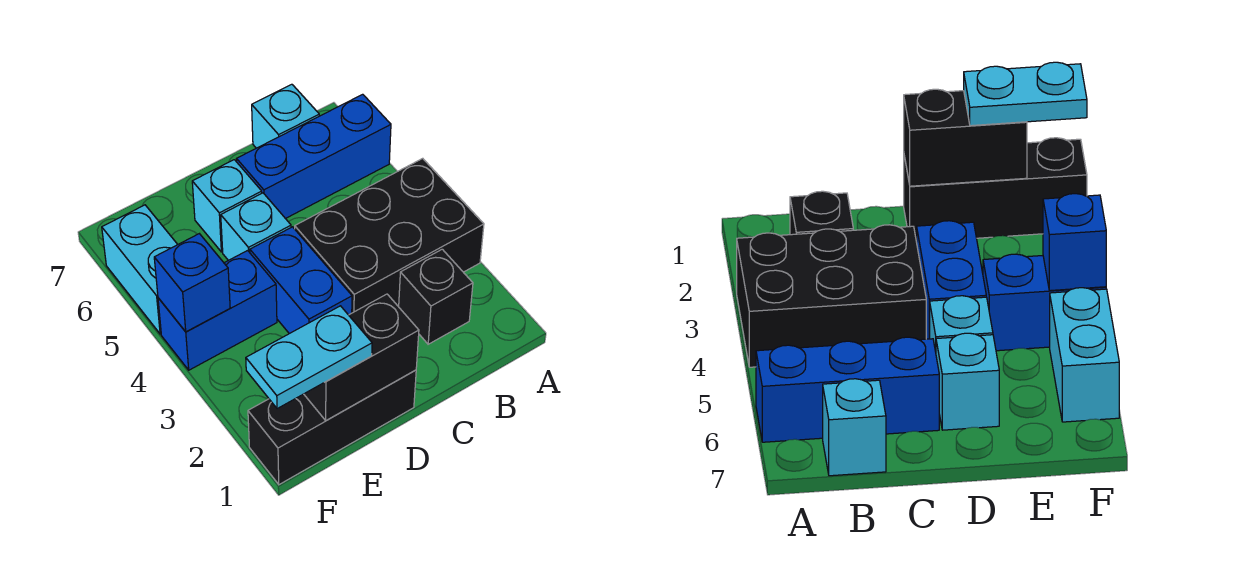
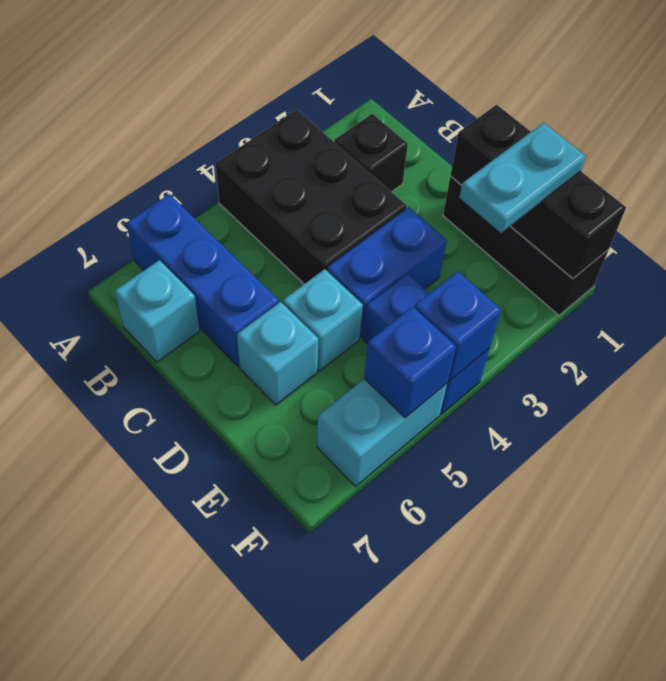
black brick D1:E1 level 2 -> black brick D1:F1 level 2
cyan plate E1:F1 level 3 -> cyan plate E1:E2 level 3
none -> blue brick F5 level 2

